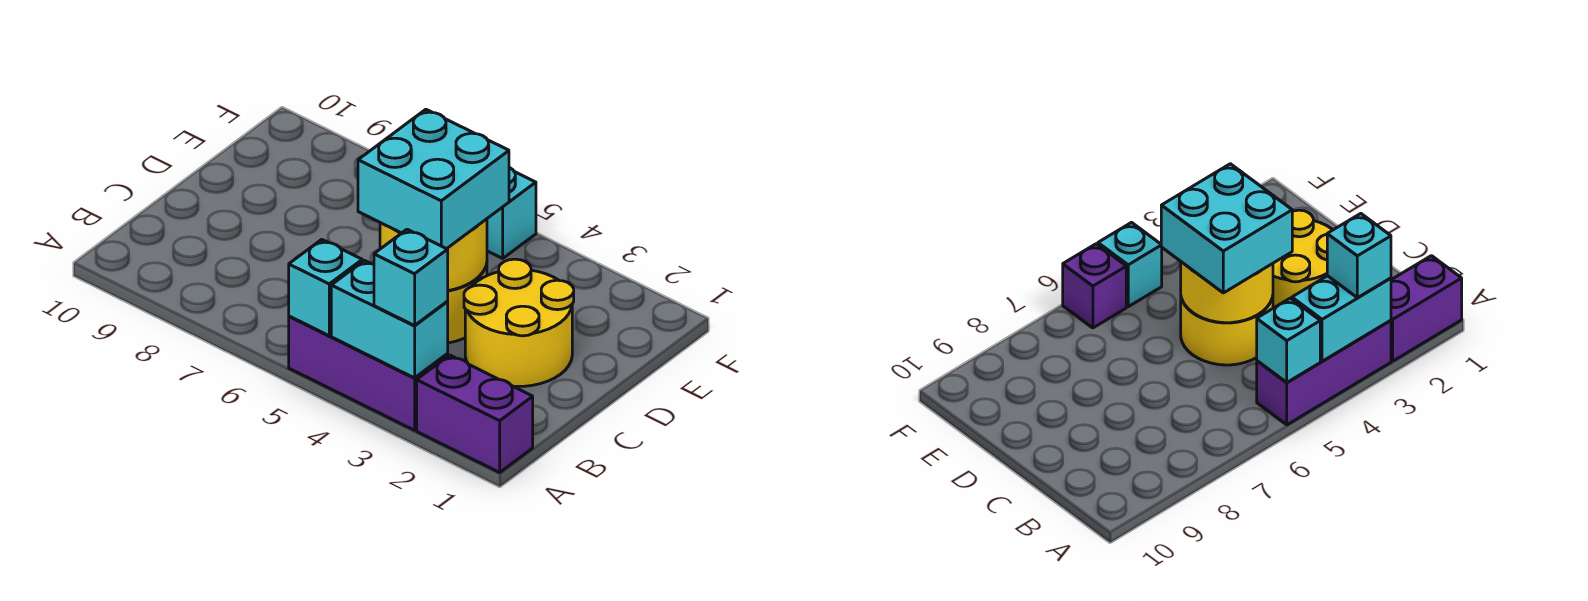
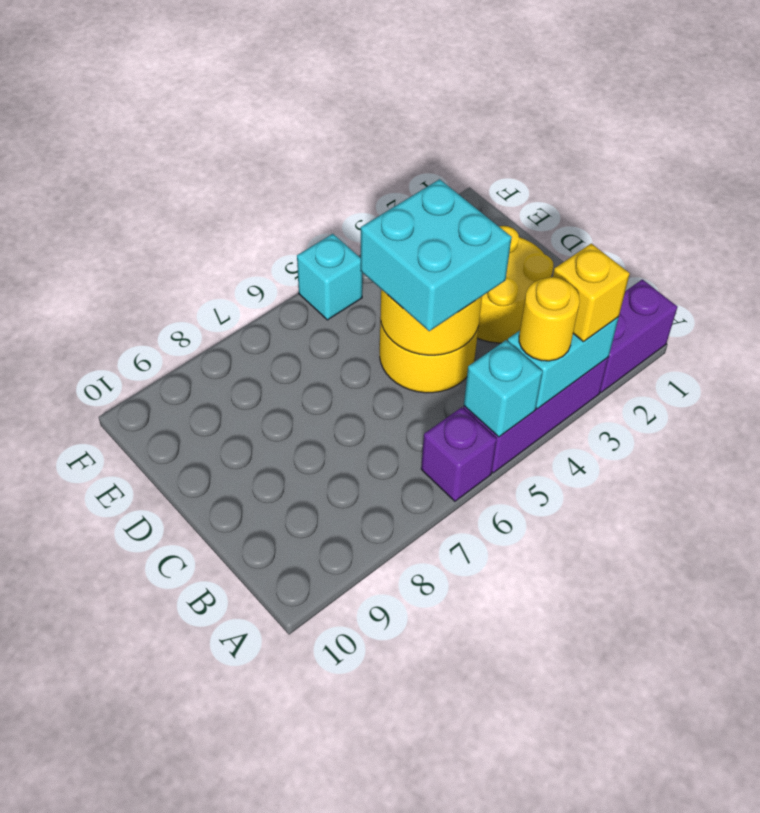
cyan brick A3 level 3 -> yellow brick A3 level 3
none -> yellow round brick A4 level 3
purple brick F6 level 1 -> purple brick A6 level 1

